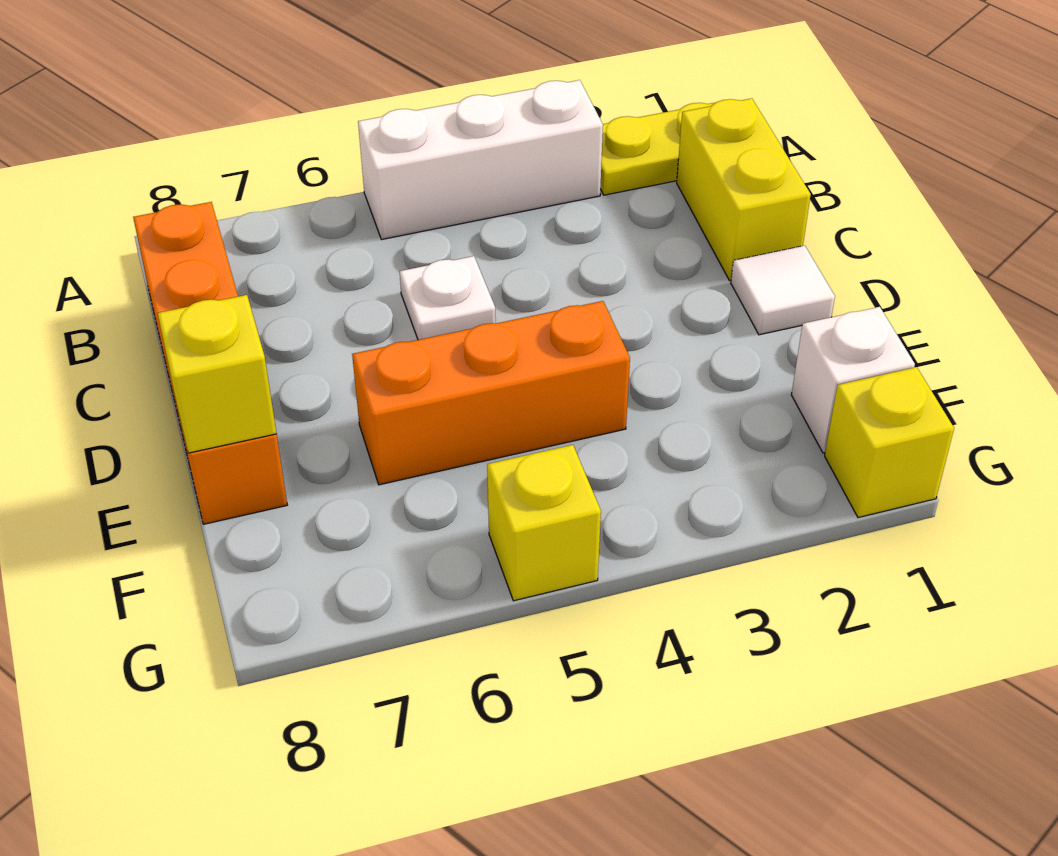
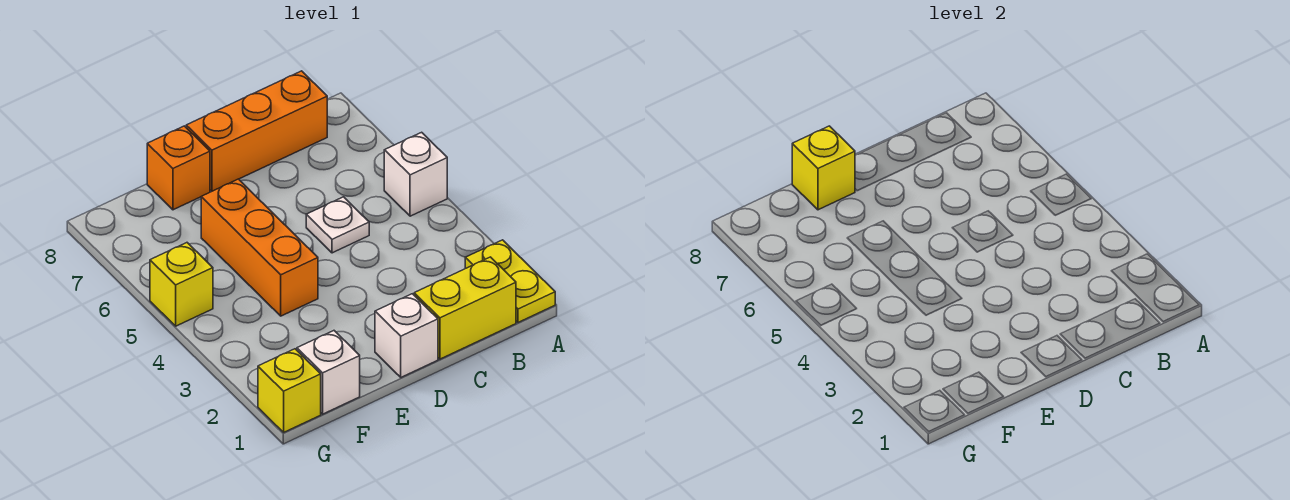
white brick A3:A5 level 1 -> white brick A5 level 1
white tile D1 level 1 -> white brick D1 level 1

